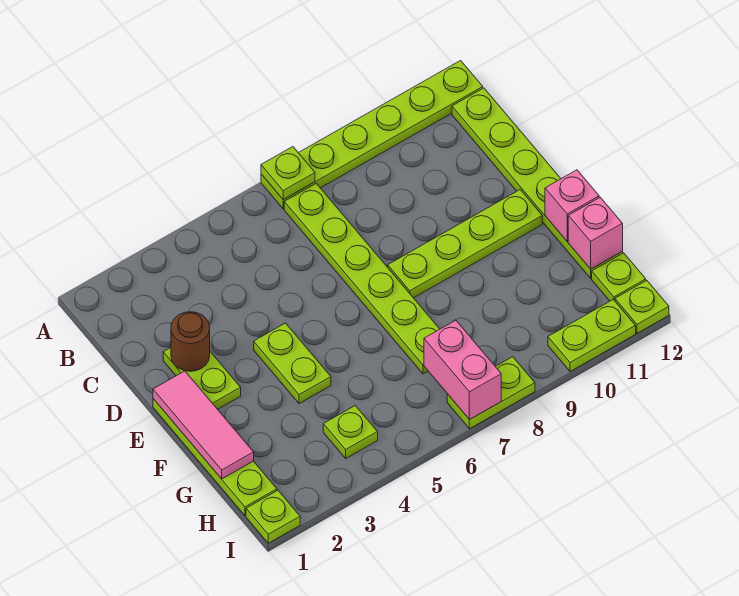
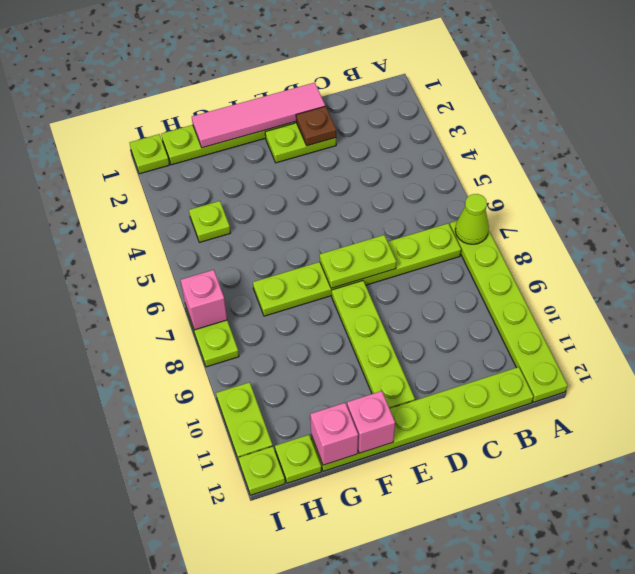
lime plate A7 level 2 -> lime cone A7 level 2
brown round brick D2 level 2 -> brown plate D2 level 2
pink tile E1:G1 level 2 -> pink tile D1:G1 level 2
lime plate E4:F4 level 1 -> lime plate D7:E7 level 2
pink brick H7:I7 level 2 -> pink brick I7 level 2

